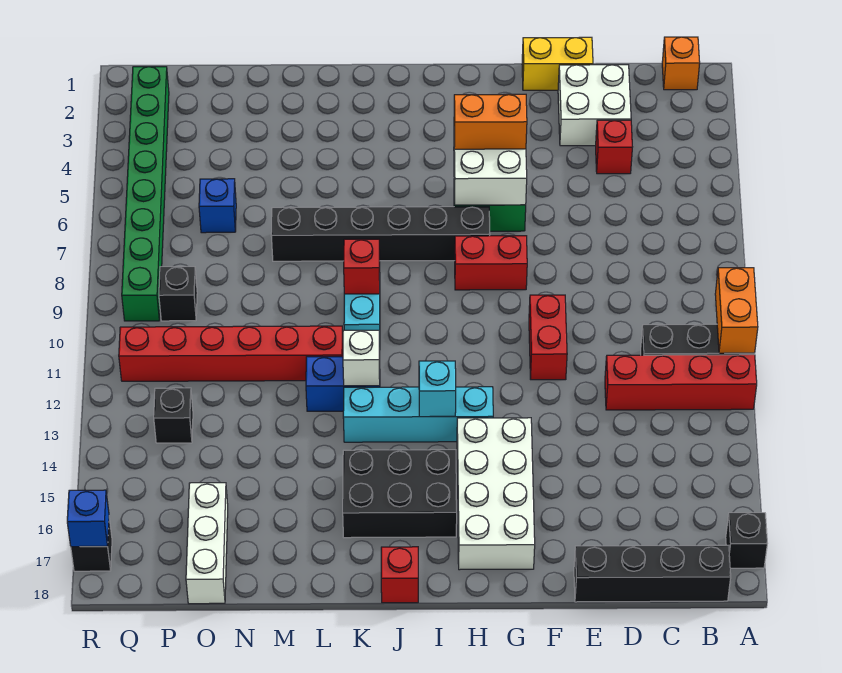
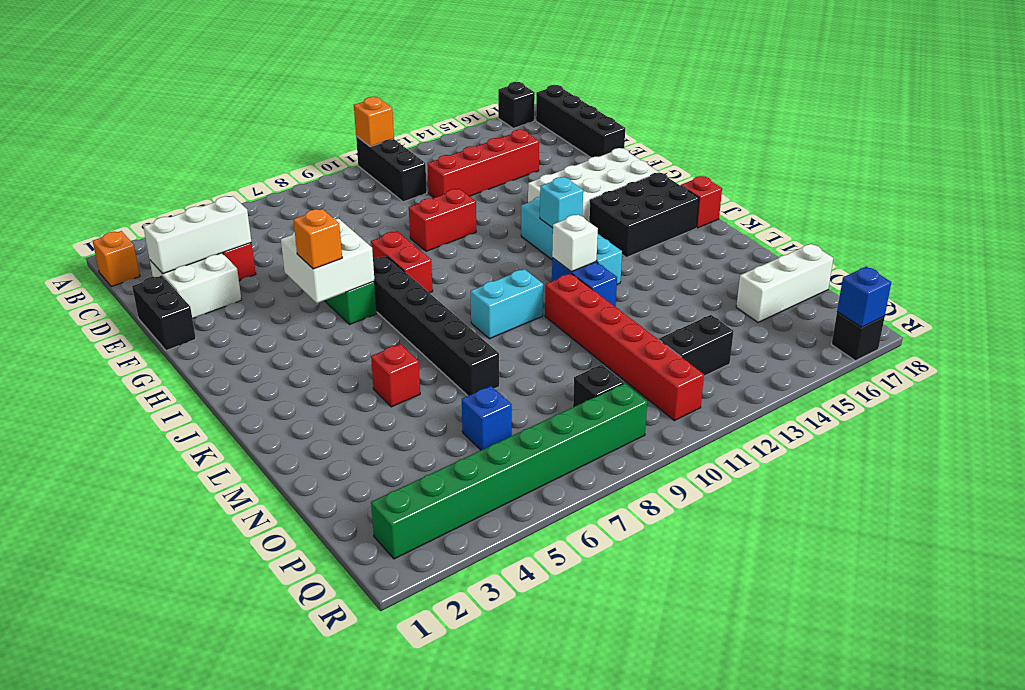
orange brick A10:A11 level 2 -> orange brick A11 level 2
red brick A12:D12 level 1 -> red brick D12:D15 level 1
none -> white brick D2:D4 level 2
yellow brick E1:F1 level 1 -> black brick E1:F1 level 1
orange brick G5:H5 level 3 -> orange brick H5 level 3
black brick I15:K16 level 1 -> black brick I15:J17 level 1
red brick K9 level 2 -> red brick L5 level 1
black brick P13 level 1 -> black brick P12:P13 level 1

